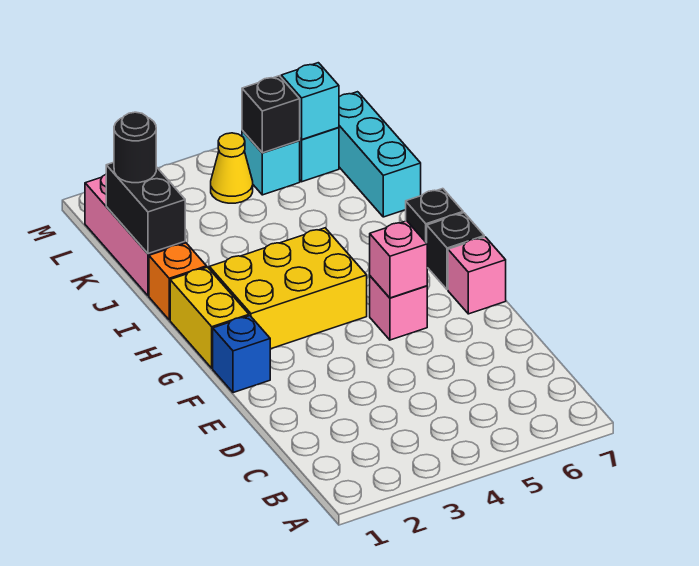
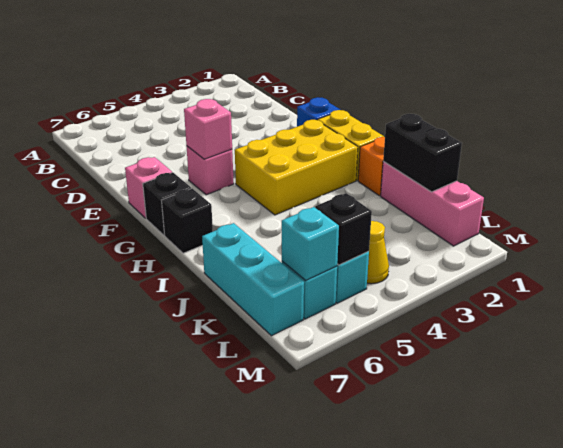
black round brick K1 level 3 -> none

